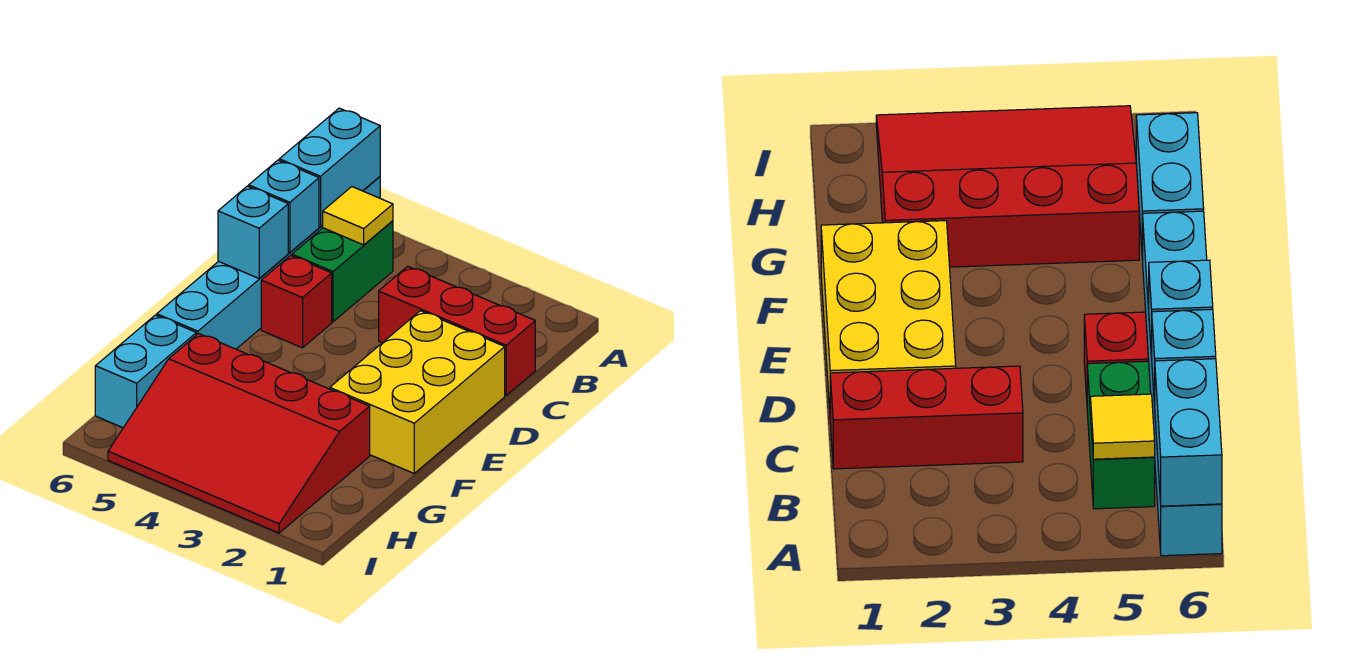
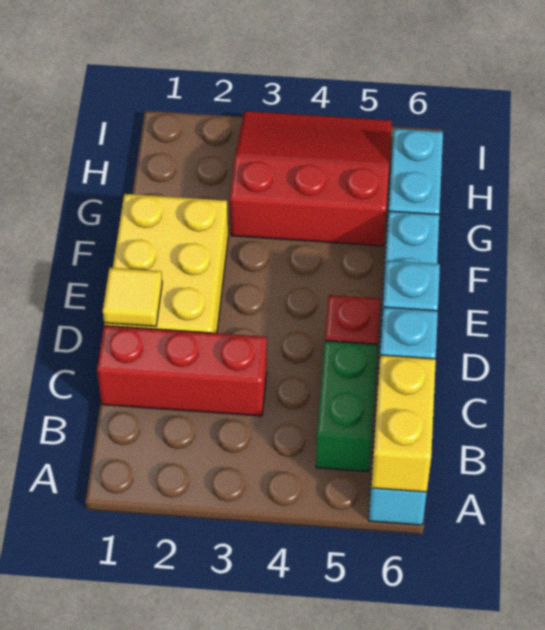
cyan brick A6:B6 level 2 -> yellow brick A6:B6 level 2
yellow tile B5 level 2 -> yellow tile D1 level 2
red slope G2:I5 level 1 top G -> red slope G3:I5 level 1 top G

